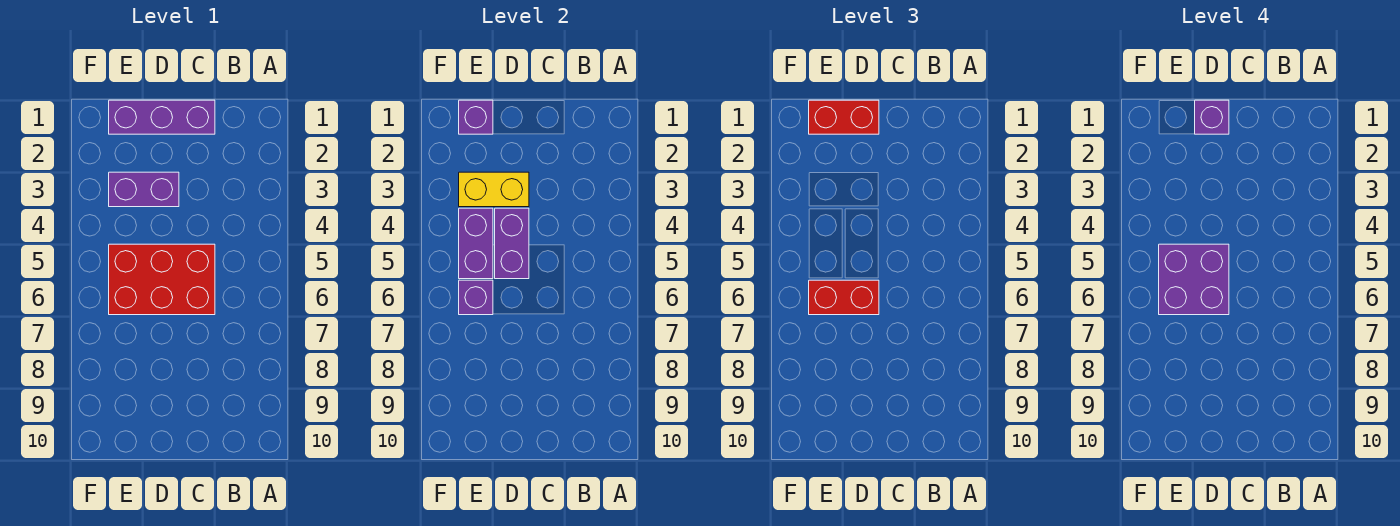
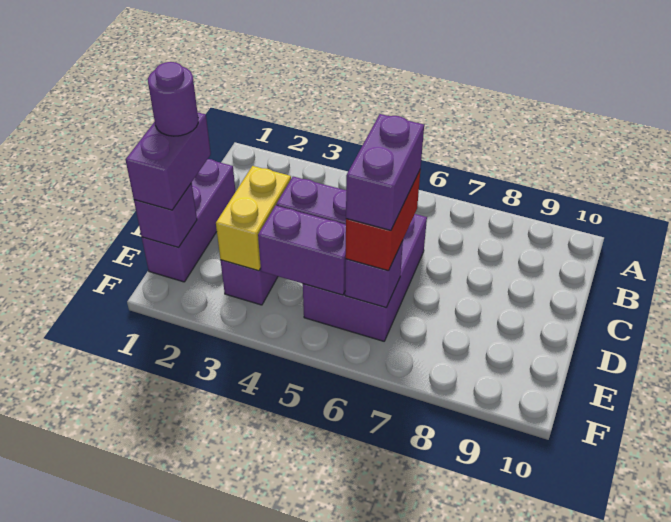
red brick C5:E6 level 1 -> purple brick C5:E6 level 1
red brick D1:E1 level 3 -> purple brick D1:E1 level 3
purple brick D1 level 4 -> purple round brick D1 level 4
purple brick D5:E6 level 4 -> purple brick D6:E6 level 4

